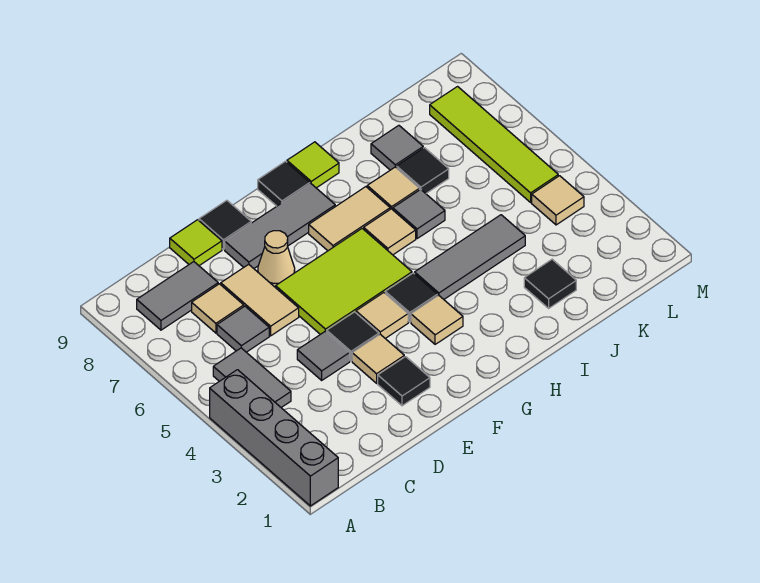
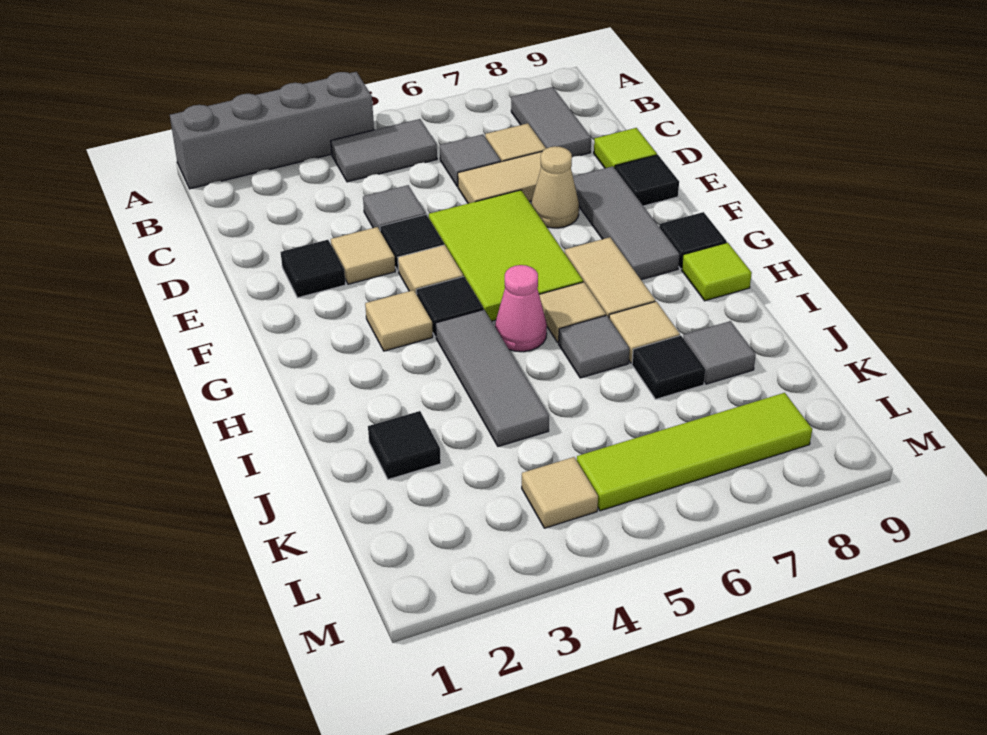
none -> pink cone H5 level 1

